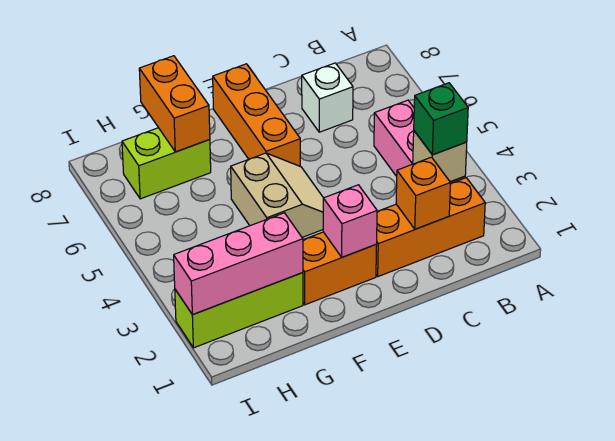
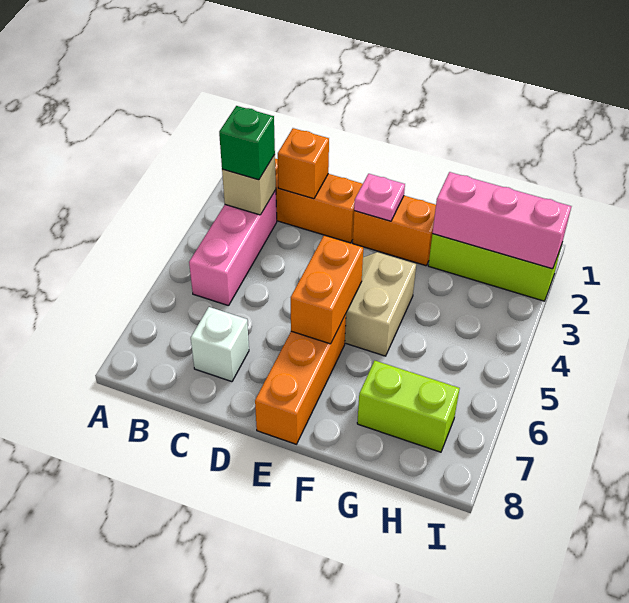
pink brick E2 level 2 -> pink plate E2 level 2
orange brick G7:G8 level 2 -> orange brick E5:E6 level 2

